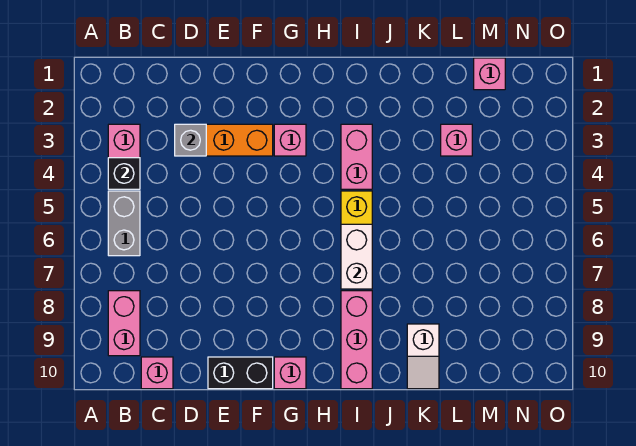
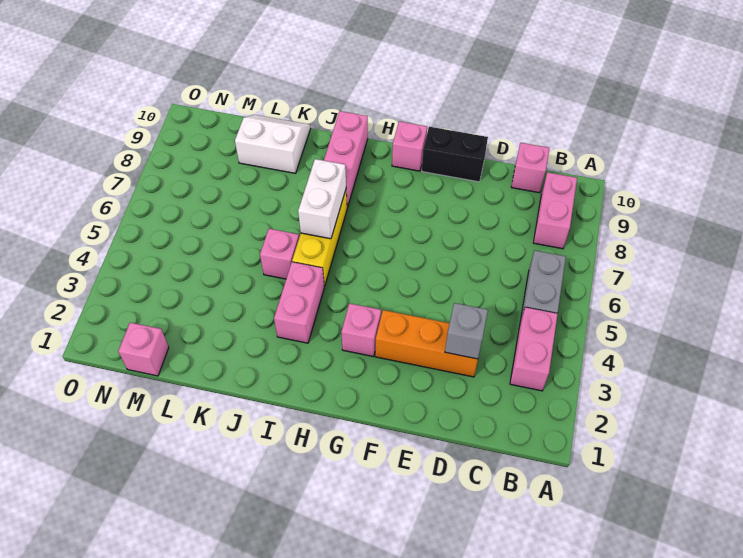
black brick B4 level 2 -> none
white slope K9:K10 level 1 top 9 -> white slope K9:L10 level 1 top 9
pink brick L3 level 1 -> pink brick J5 level 1

